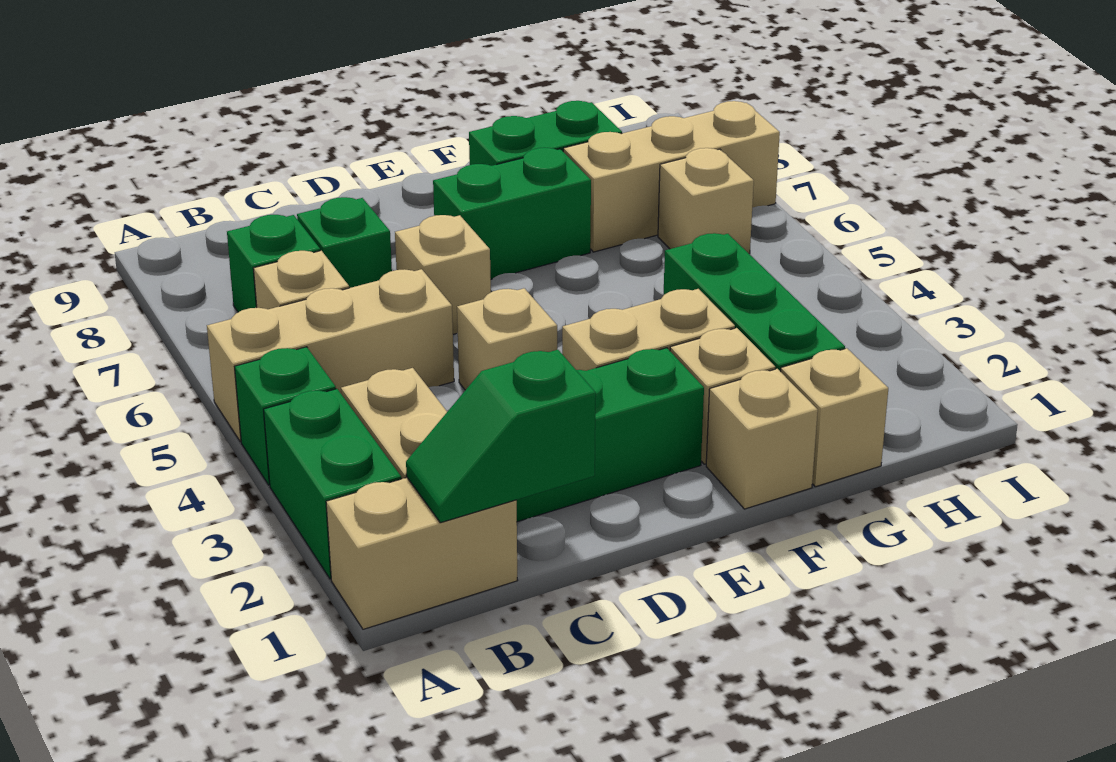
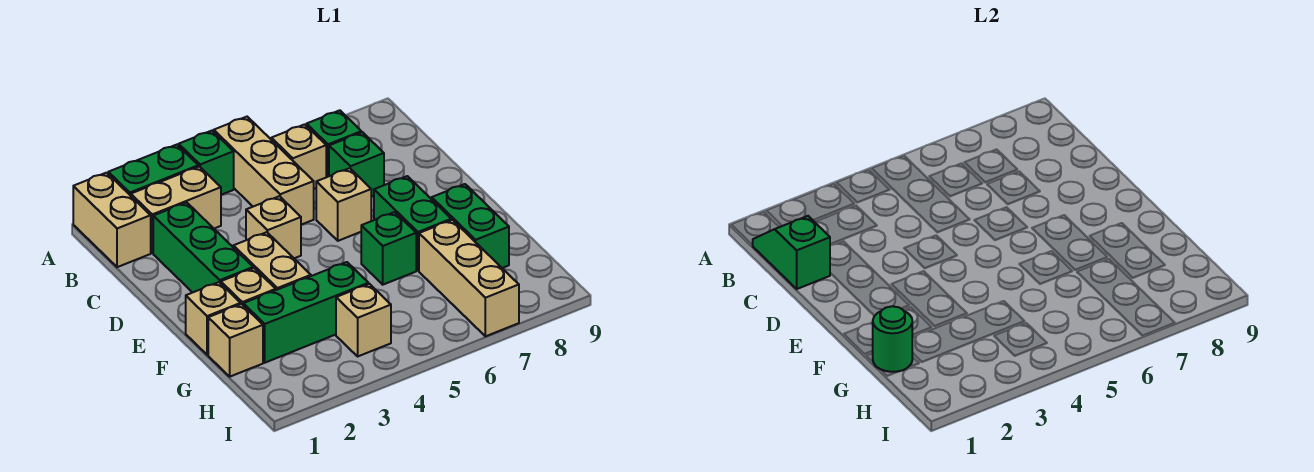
none -> green brick F6 level 1
none -> green round brick G1 level 2
tan brick H6 level 1 -> tan brick H4 level 1

